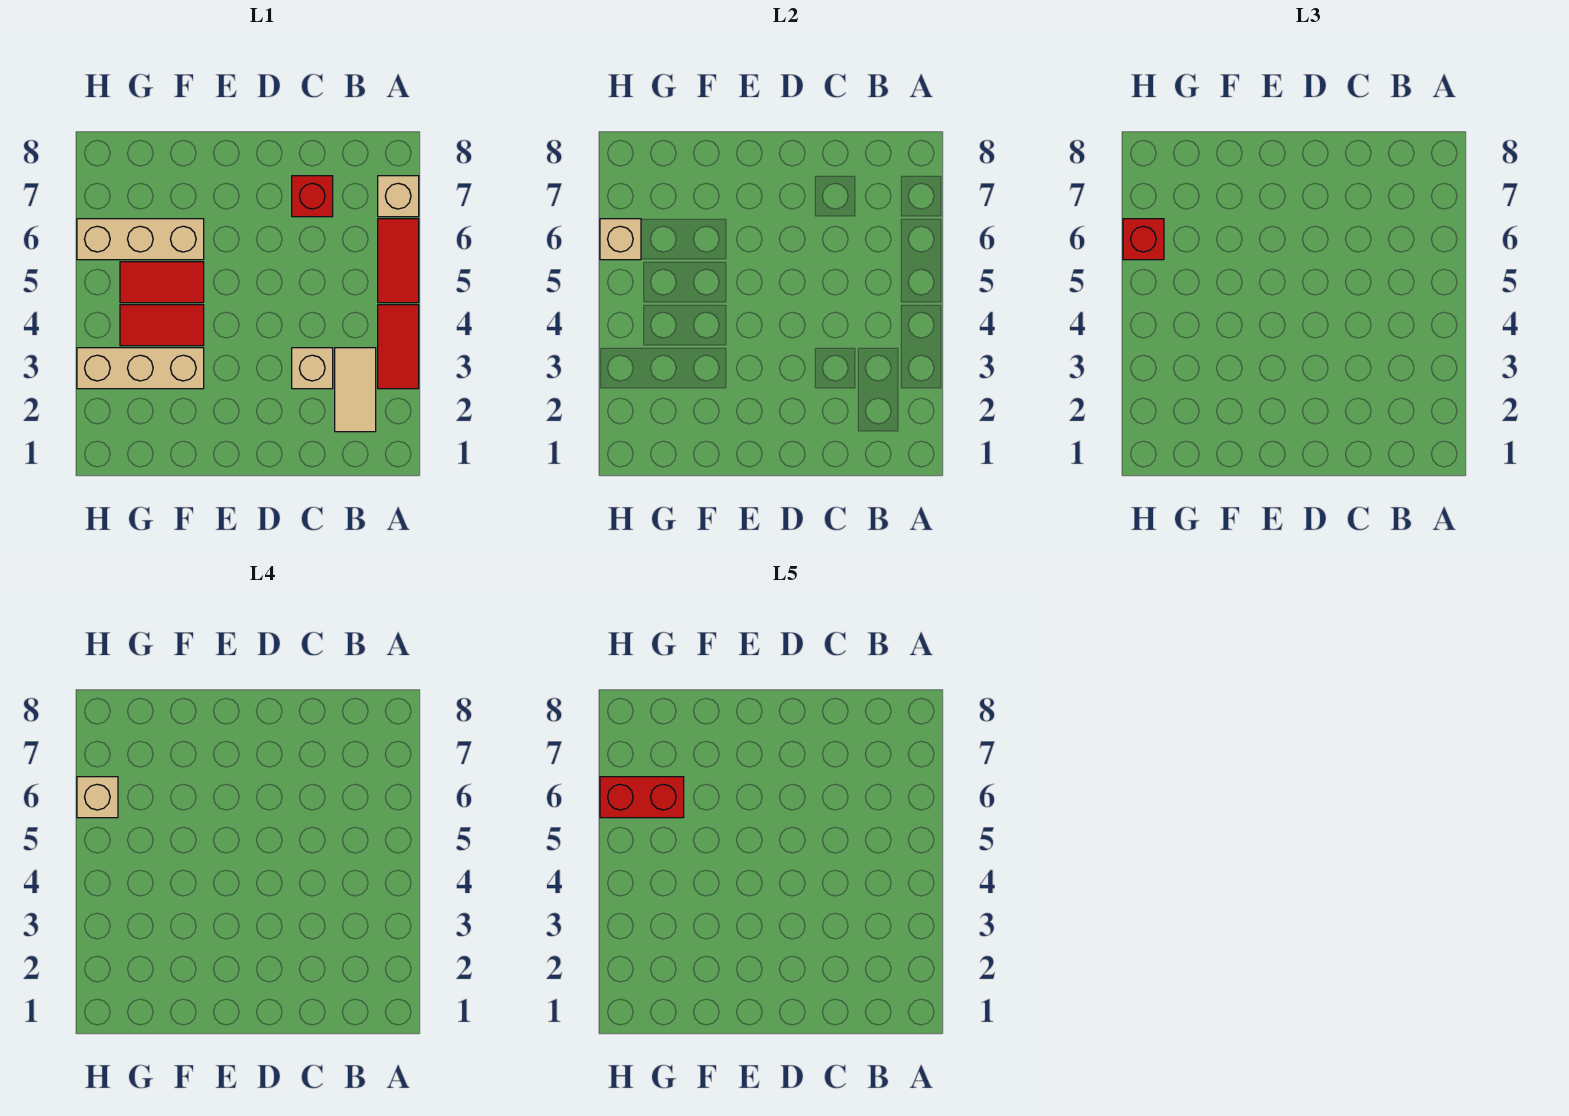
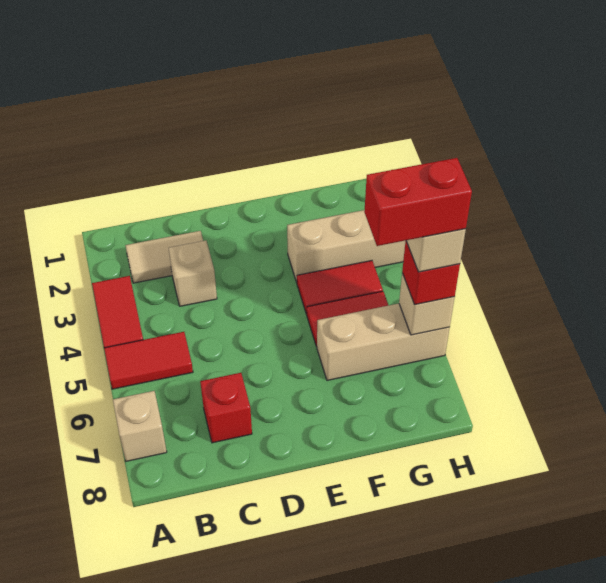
red tile A5:A6 level 1 -> red tile A5:B5 level 1
tan tile B2:B3 level 1 -> tan tile B2:C2 level 1

